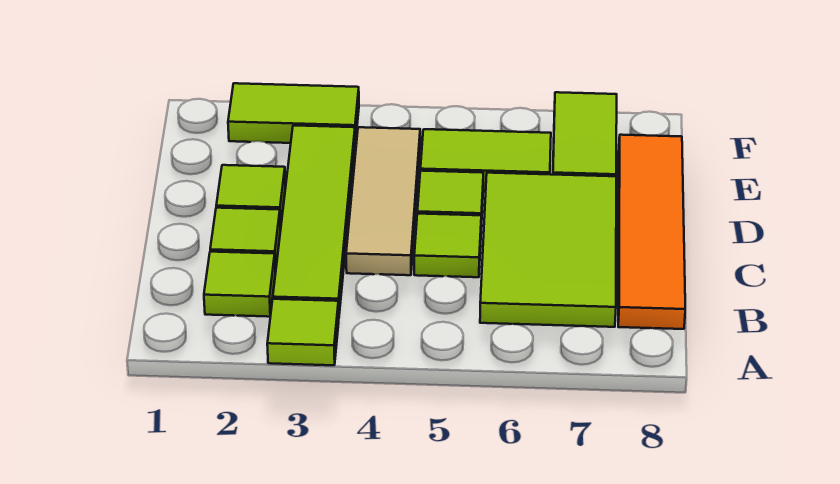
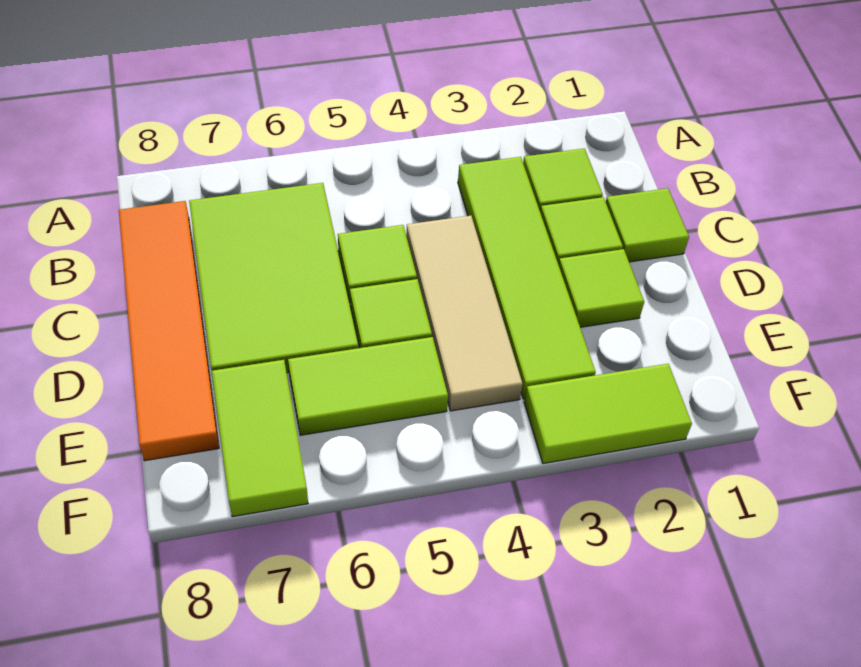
lime tile A3 level 1 -> lime tile C1 level 1

